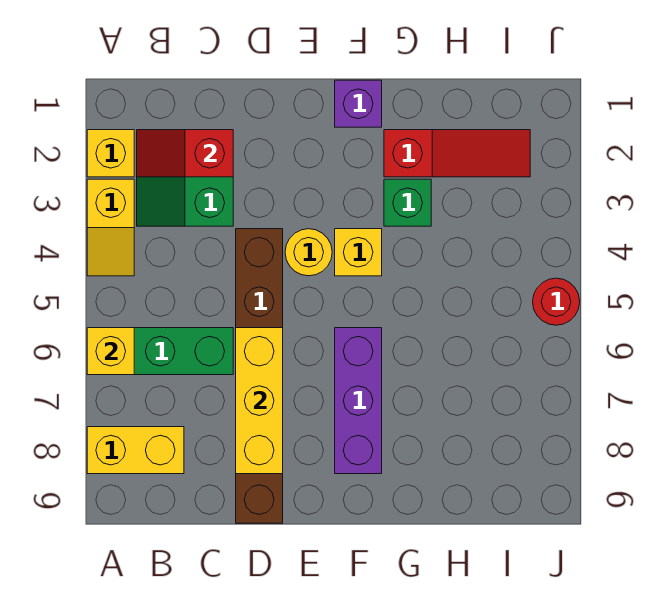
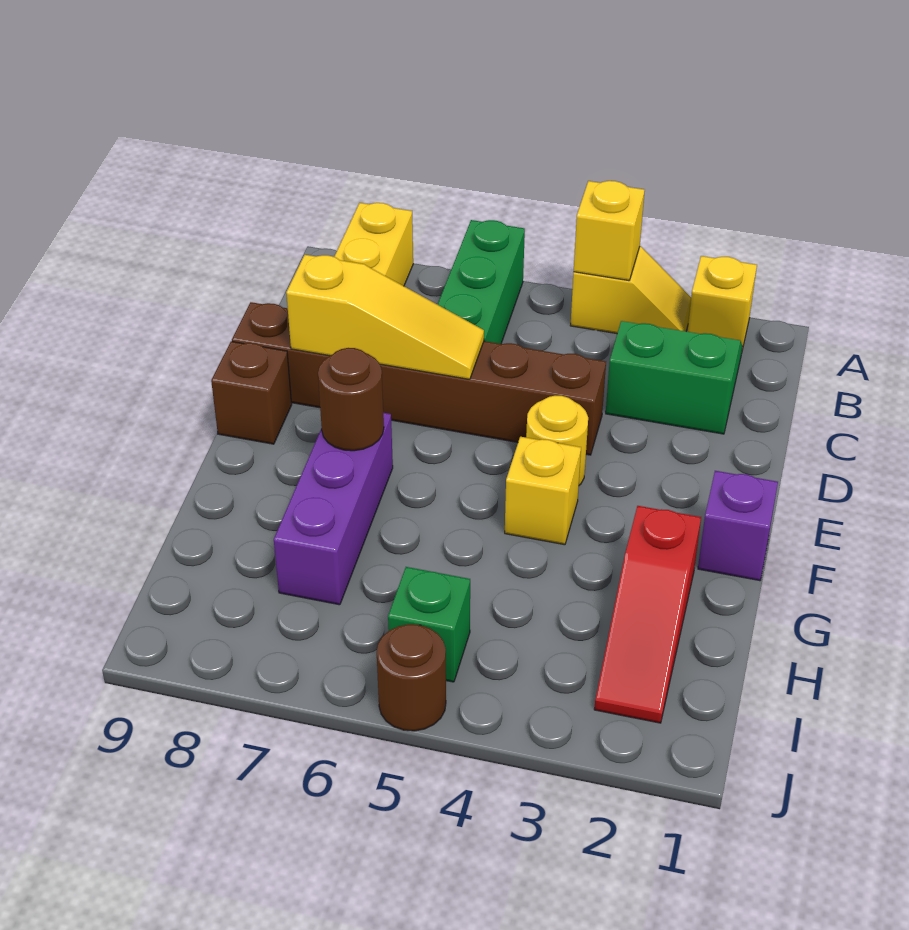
yellow slope A3:A4 level 1 top 3 -> yellow slope A3:A4 level 1 top 4
yellow brick A6 level 2 -> yellow brick A4 level 2
red slope B2:C2 level 2 top C -> none
yellow brick D6:D8 level 2 -> yellow slope D6:D8 level 2 top 8
none -> brown brick E9 level 1
purple brick F6:F8 level 1 -> purple brick F7:H7 level 1
none -> brown round brick F7 level 2
green brick G3 level 1 -> green brick I5 level 1
red round brick J5 level 1 -> brown round brick J5 level 1

